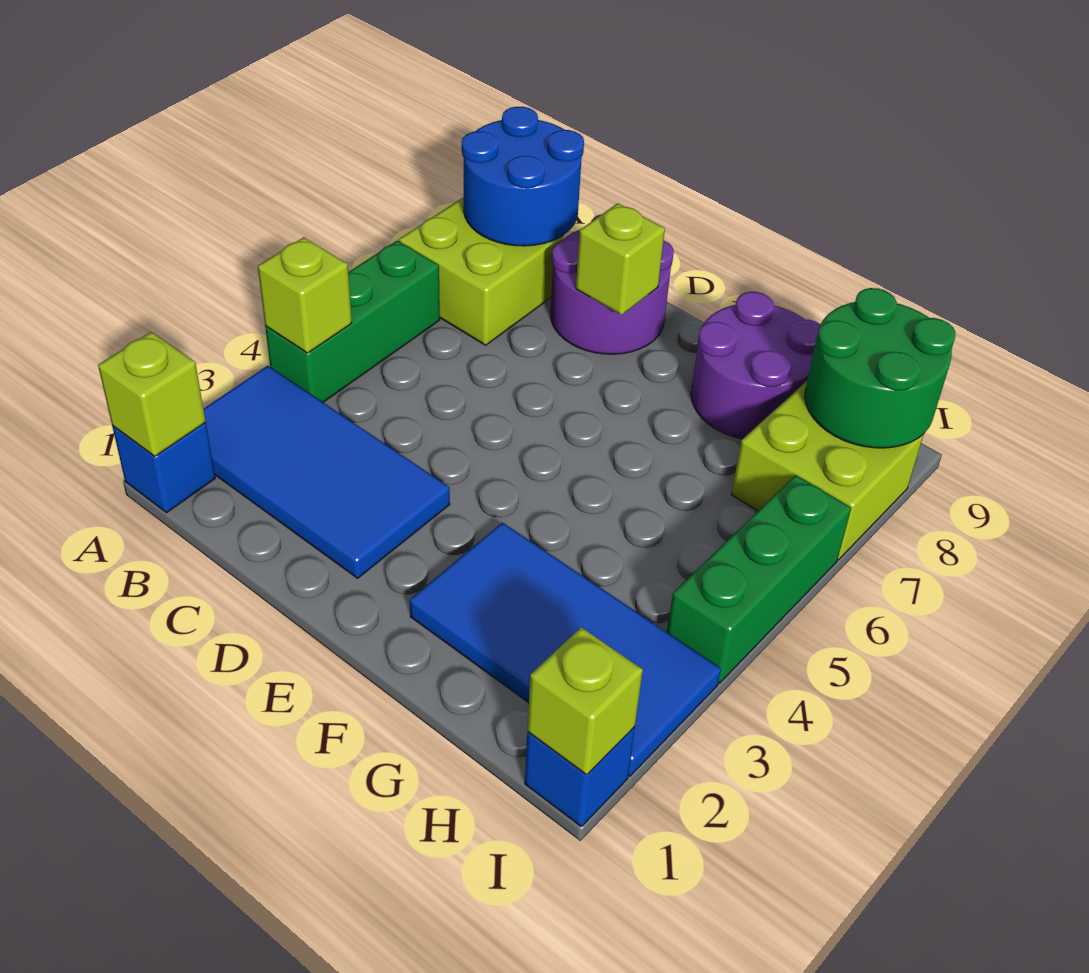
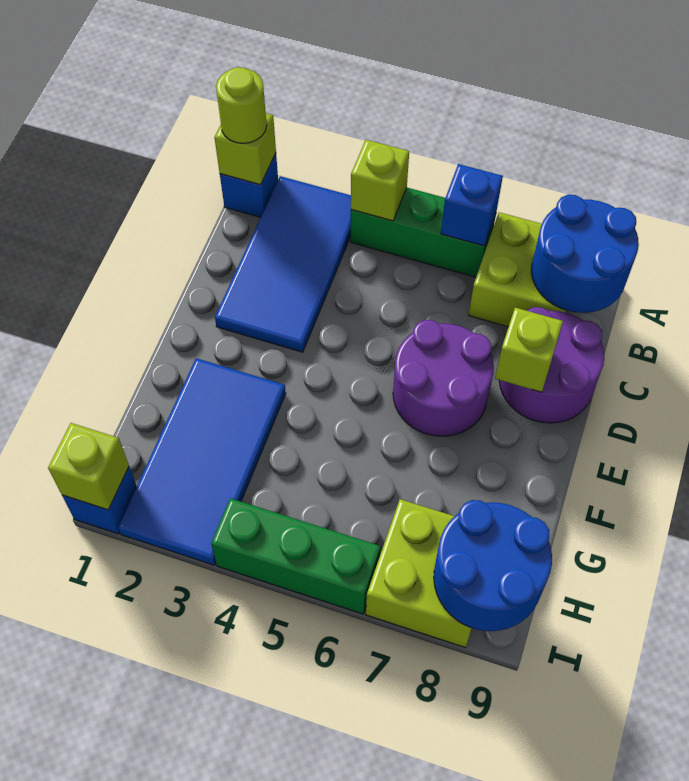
none -> lime round brick A1 level 3
none -> blue brick A6 level 2
purple round brick F8:G9 level 1 -> purple round brick D6:E7 level 1
green round brick H8:I9 level 2 -> blue round brick H8:I9 level 2

